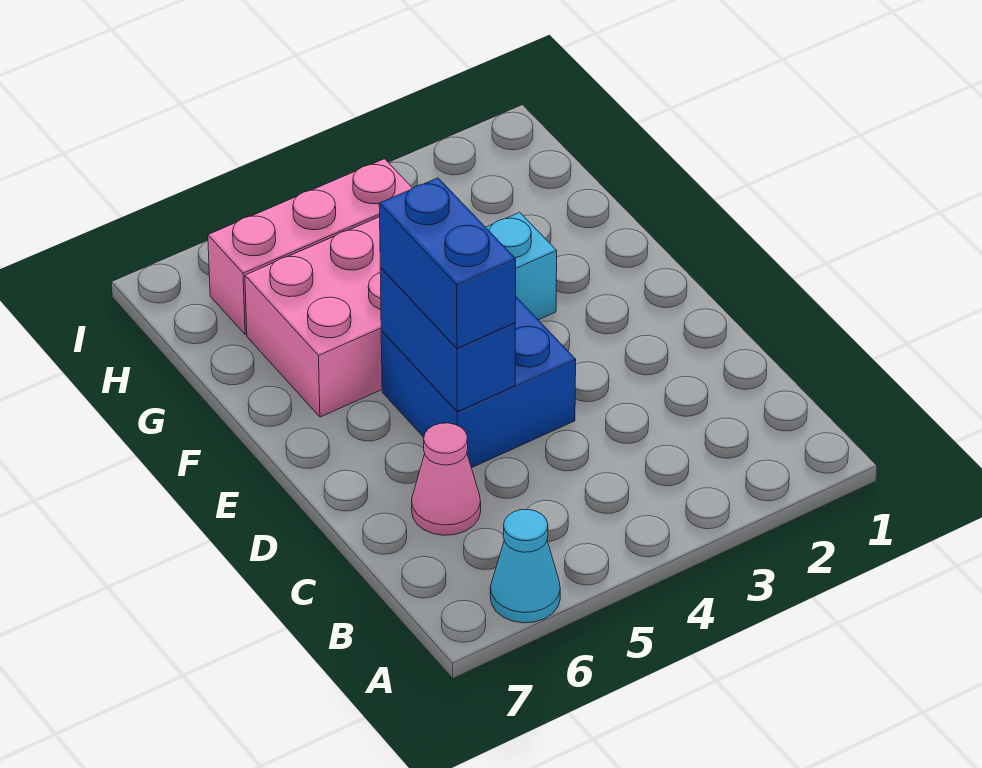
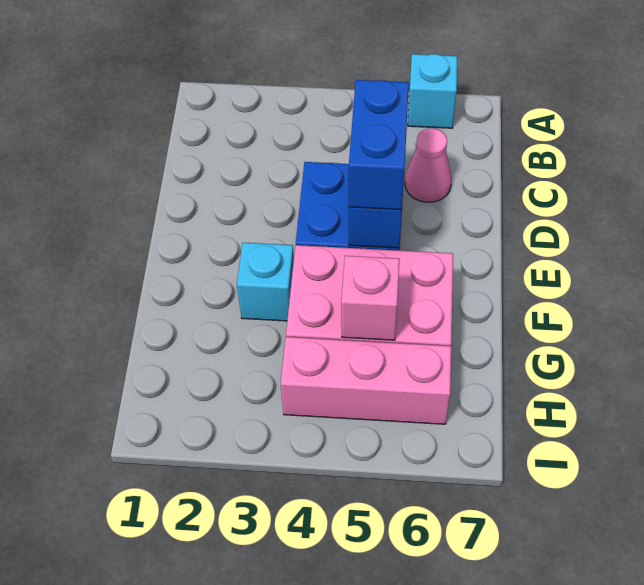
cyan cone A6 level 1 -> cyan brick A6 level 1
none -> pink brick G5 level 2

